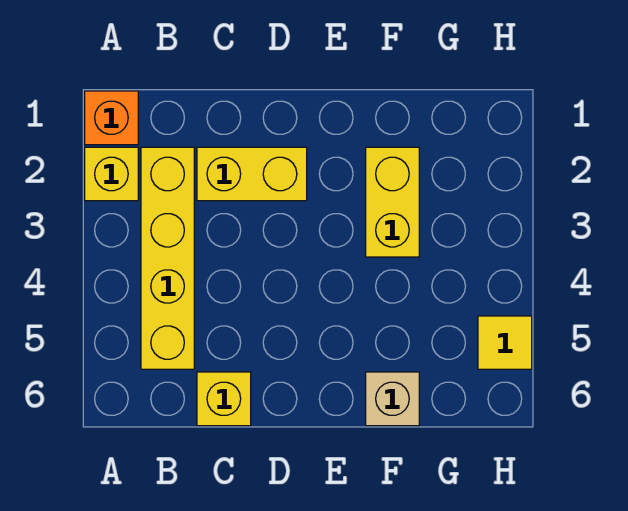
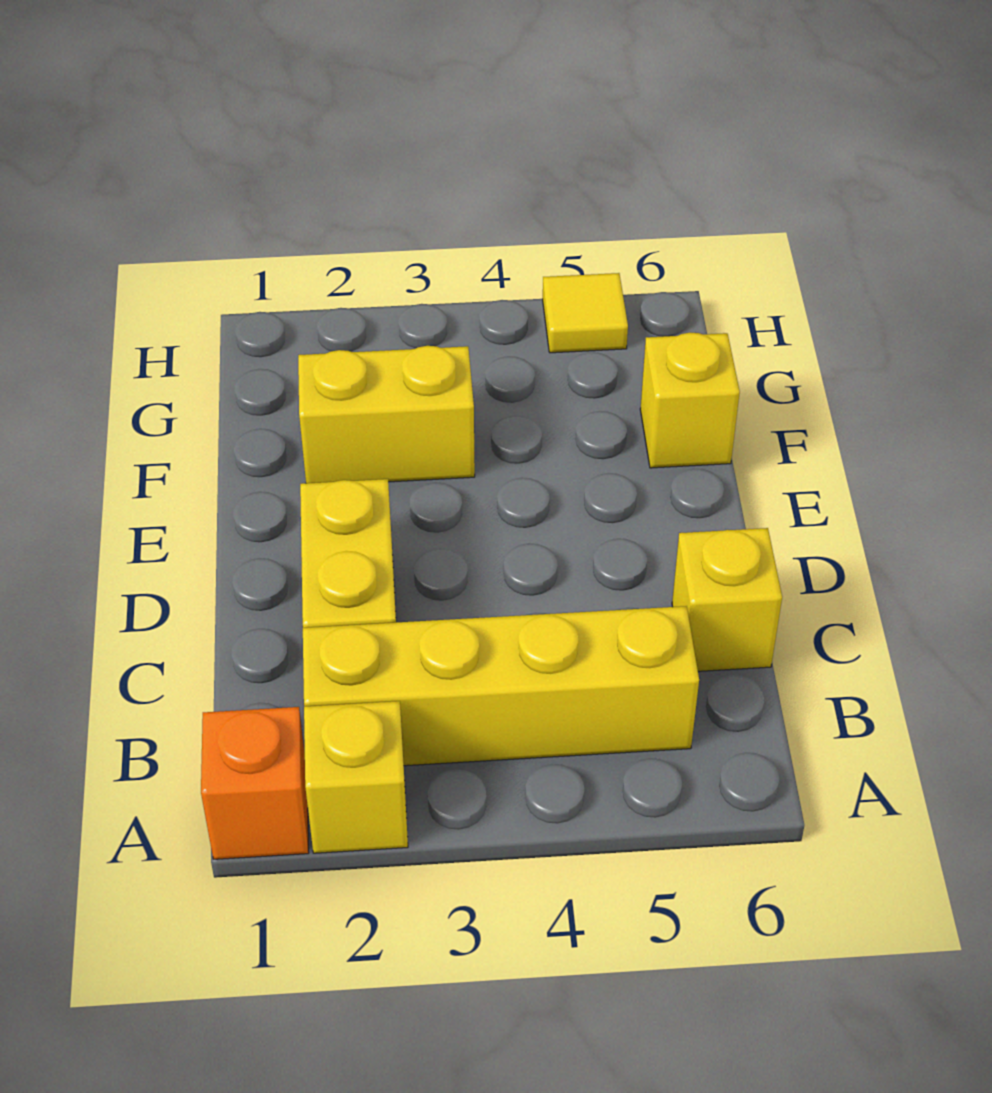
tan brick F6 level 1 -> yellow brick F6 level 1

